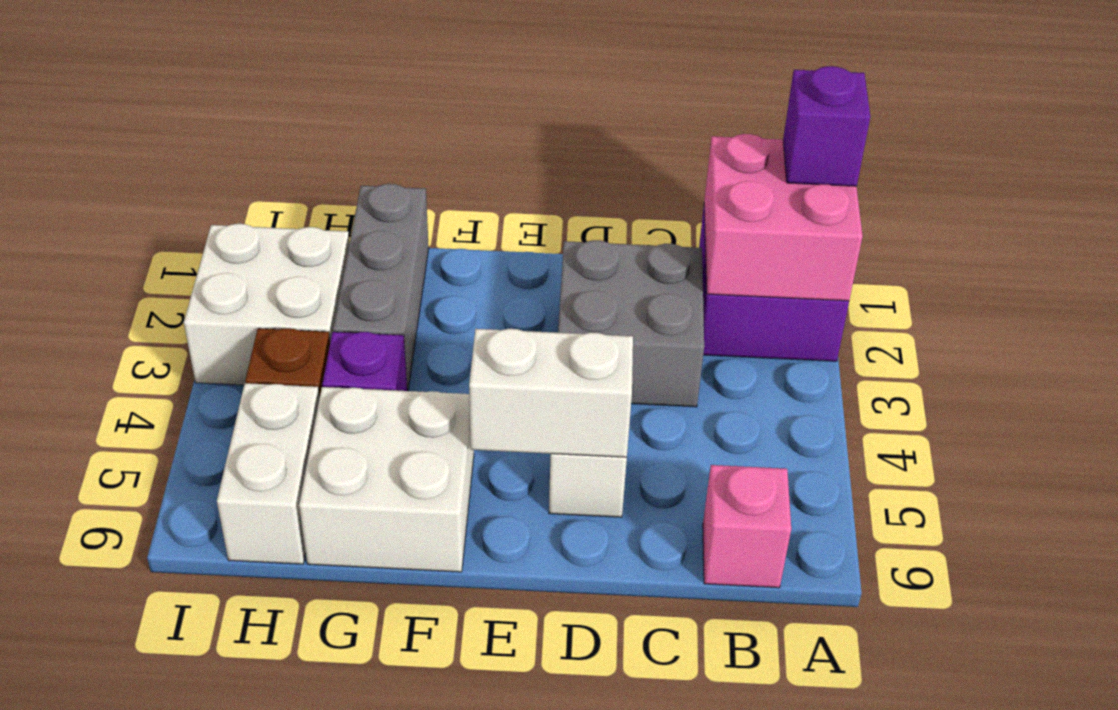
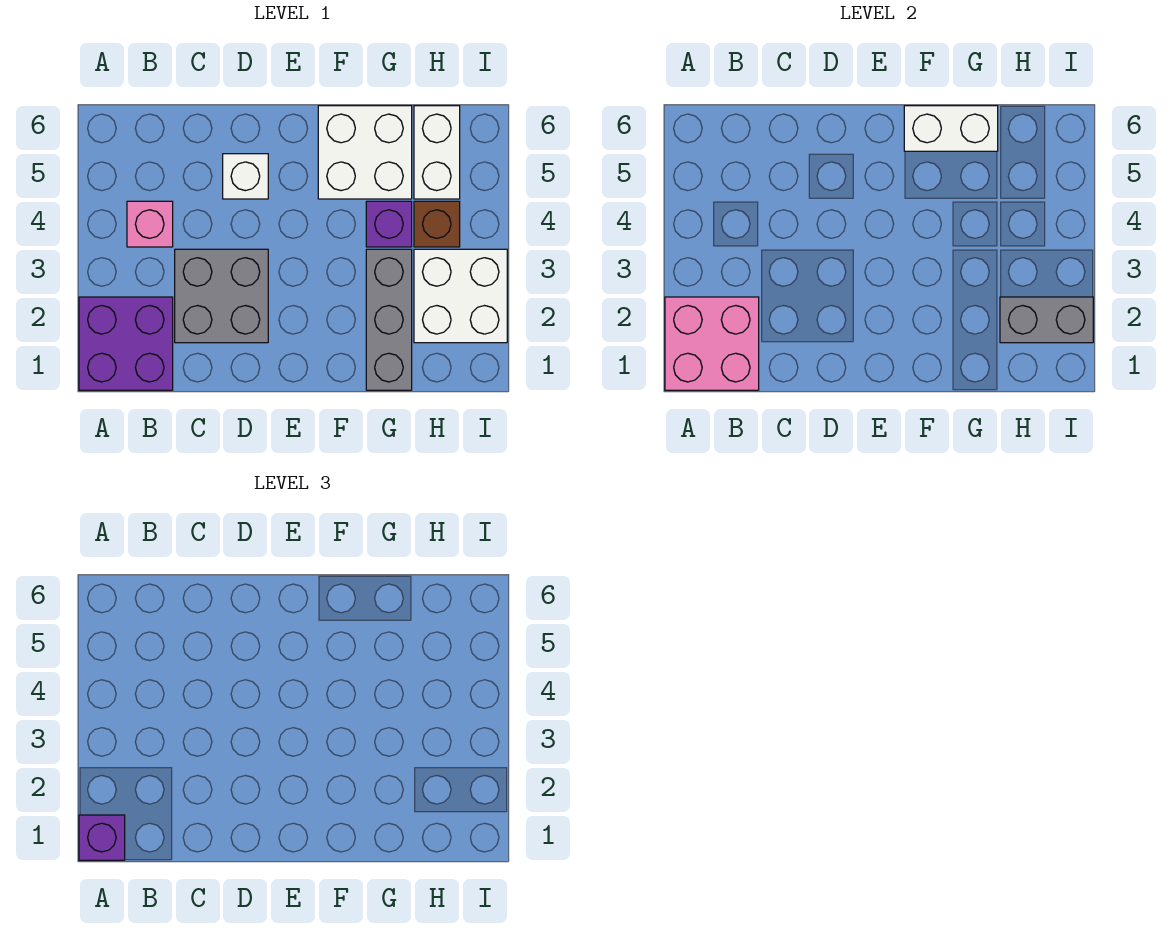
pink brick B6 level 1 -> pink brick B4 level 1
white brick D5:E5 level 2 -> white brick F6:G6 level 2
none -> grey brick H2:I2 level 2

